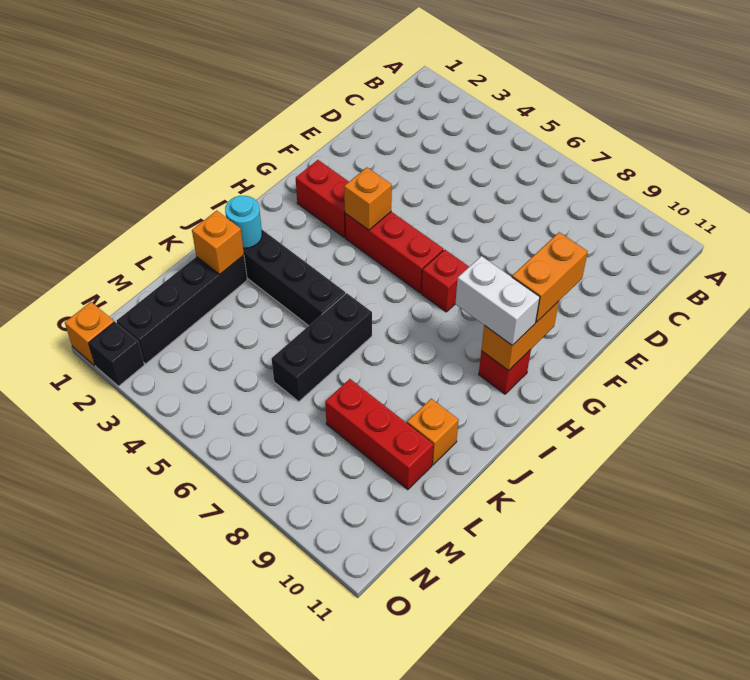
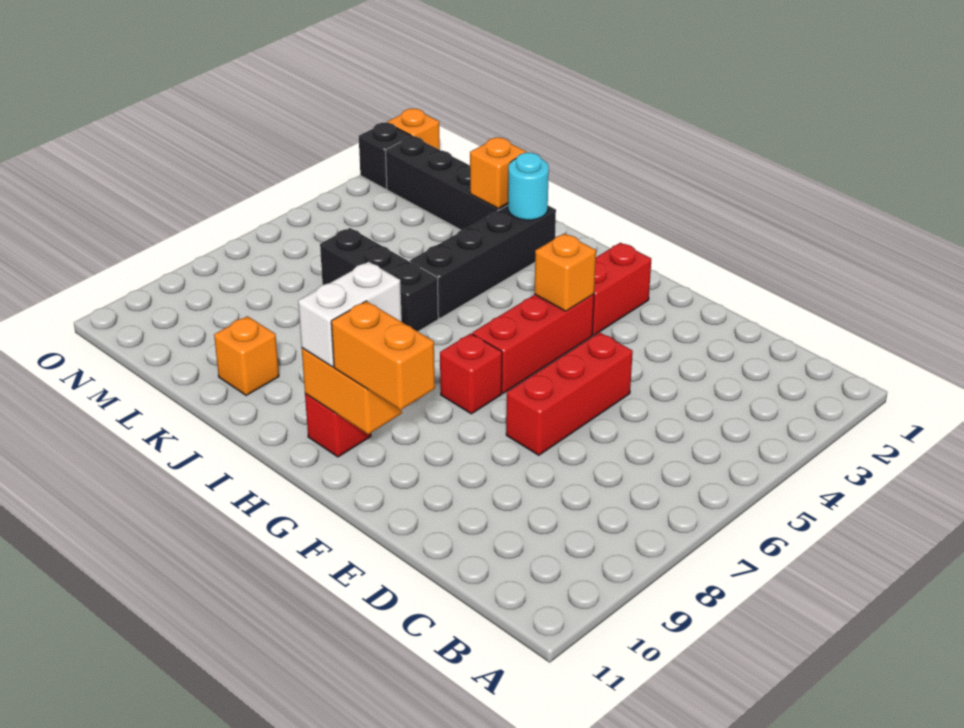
red brick L8:L10 level 1 -> red brick E5:E7 level 1

